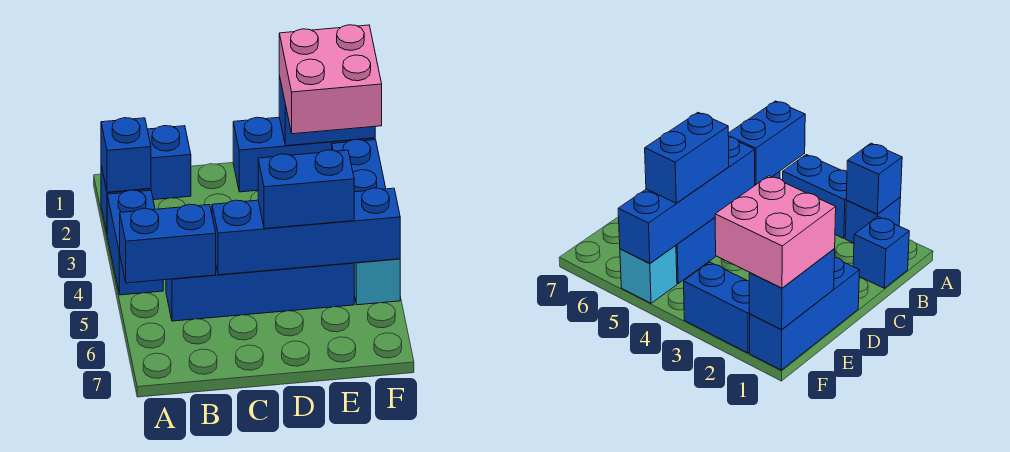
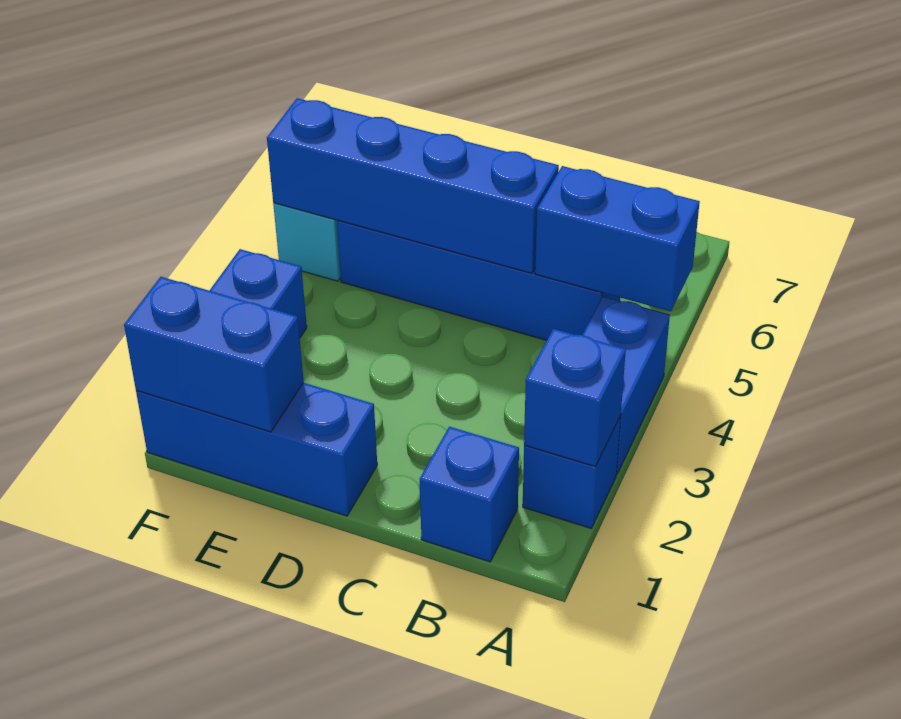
blue brick D5:E5 level 3 -> none
pink brick E1:F2 level 3 -> none

